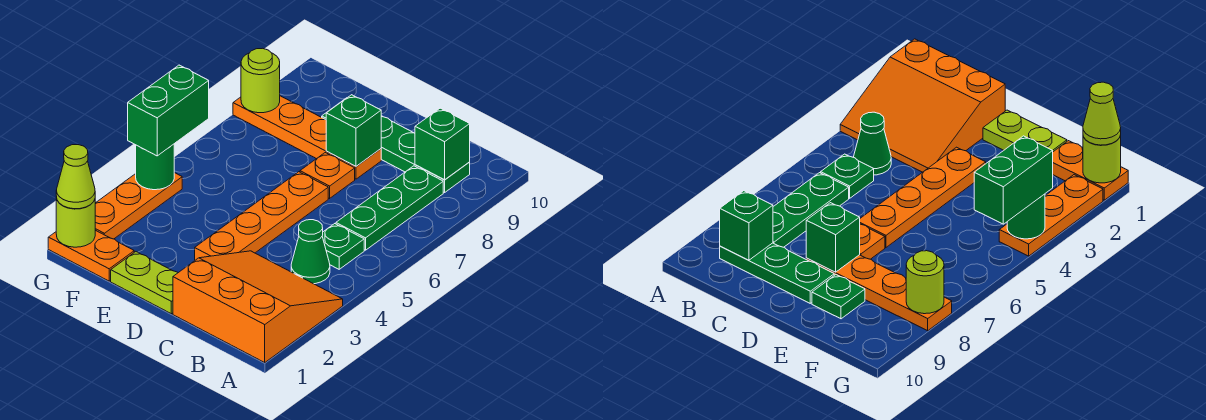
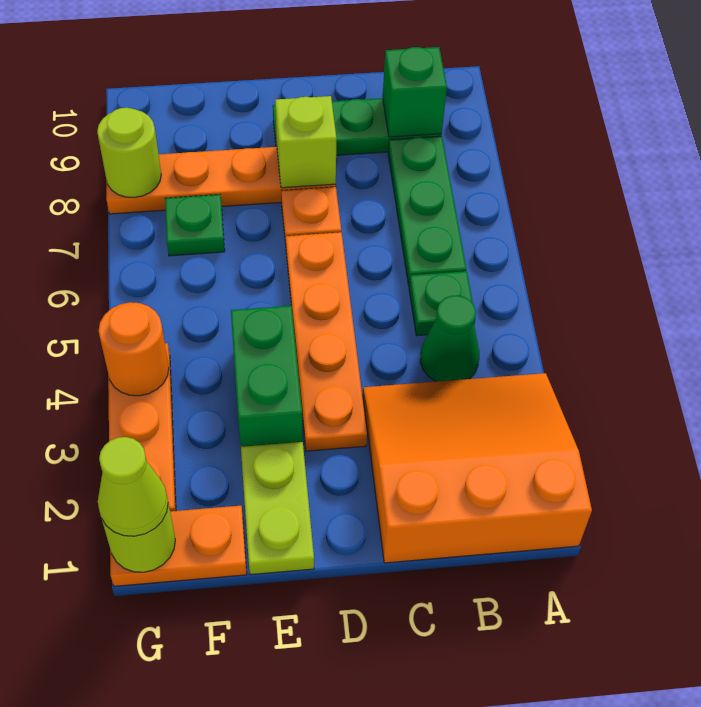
lime plate D1:E1 level 1 -> lime plate E1:E2 level 1
green brick D8 level 2 -> lime brick D8 level 2
green plate E9 level 1 -> green plate F7 level 1
green round brick G4 level 2 -> orange round brick G4 level 2
green brick G4:G5 level 3 -> green brick E3:E4 level 1

